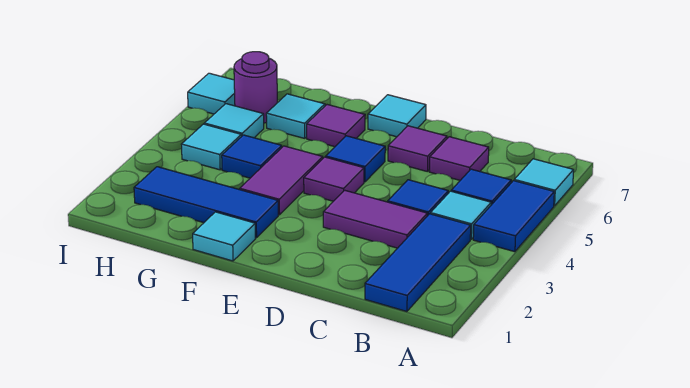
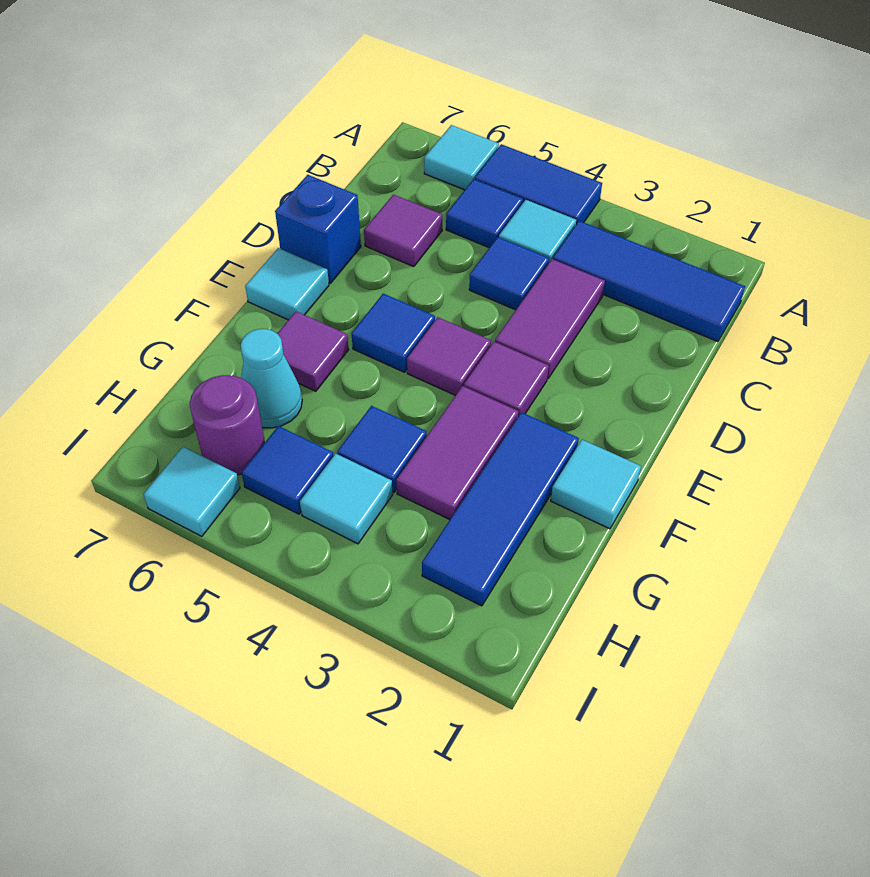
purple tile D6 level 1 -> purple tile E3 level 1
none -> blue brick D7 level 1
purple tile F3:F4 level 1 -> purple tile F3:G3 level 1
cyan tile G6 level 1 -> cyan cone G6 level 1
cyan tile H5 level 1 -> blue tile H5 level 1

